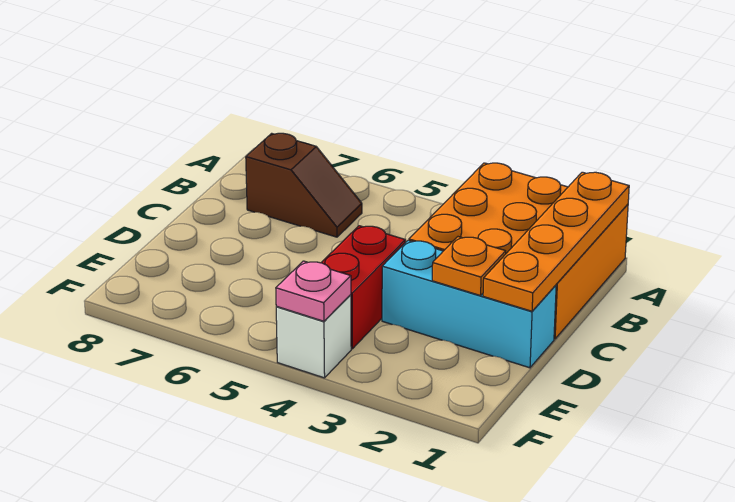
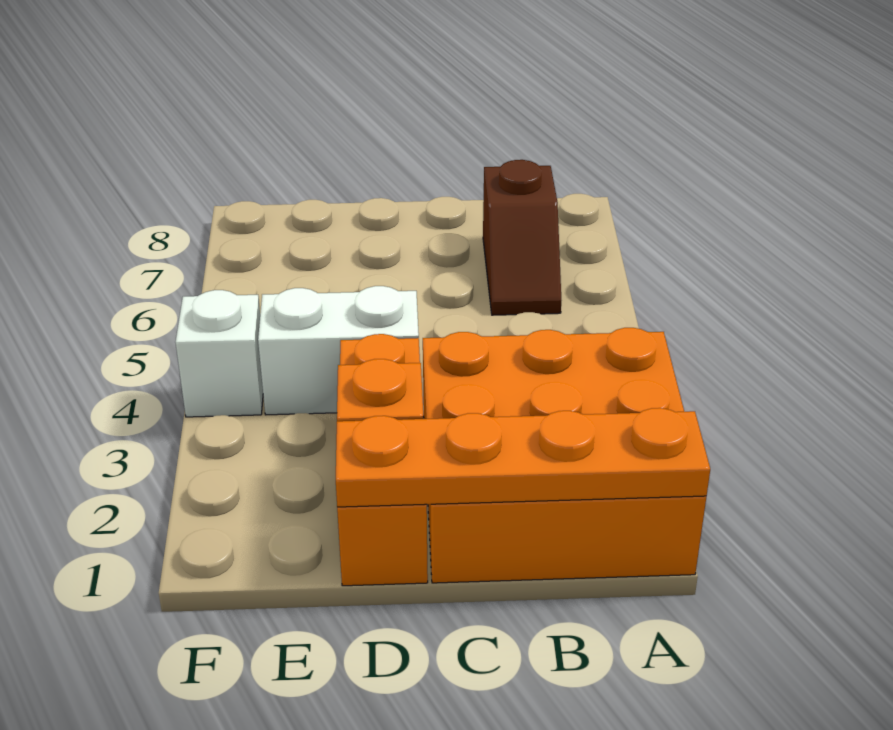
cyan brick D1:D3 level 1 -> orange brick D1:D3 level 1
red brick D4:E4 level 1 -> white brick D4:E4 level 1
pink plate F4 level 2 -> none

